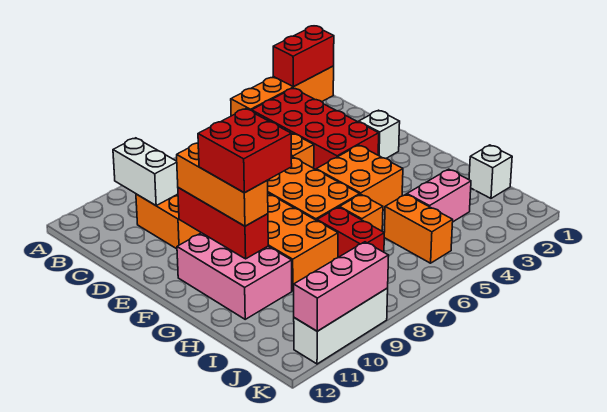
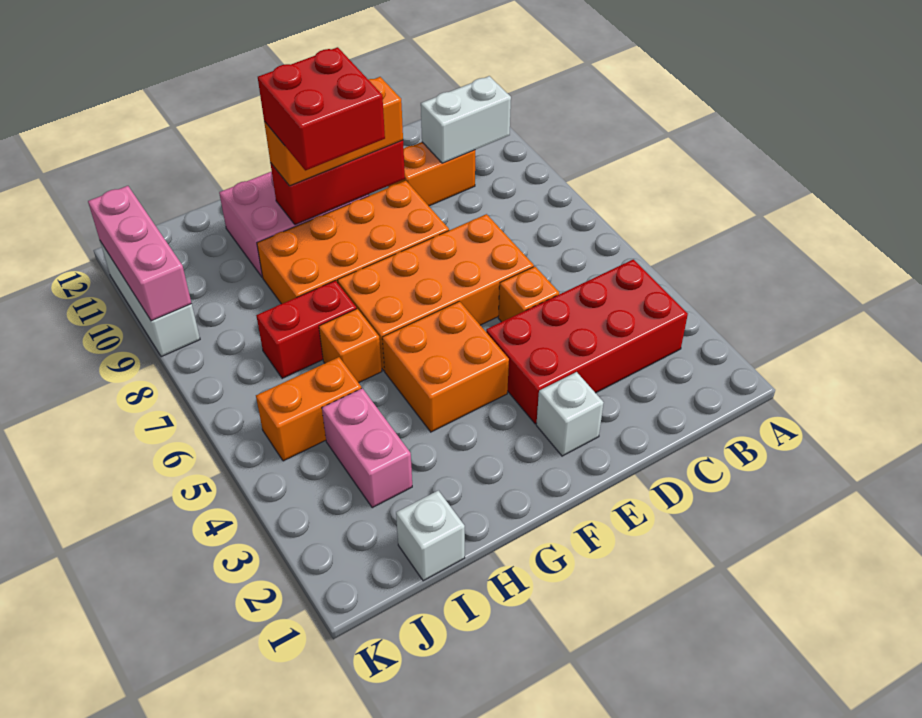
orange brick A1:A4 level 1 -> none
red brick A1:A2 level 2 -> none

